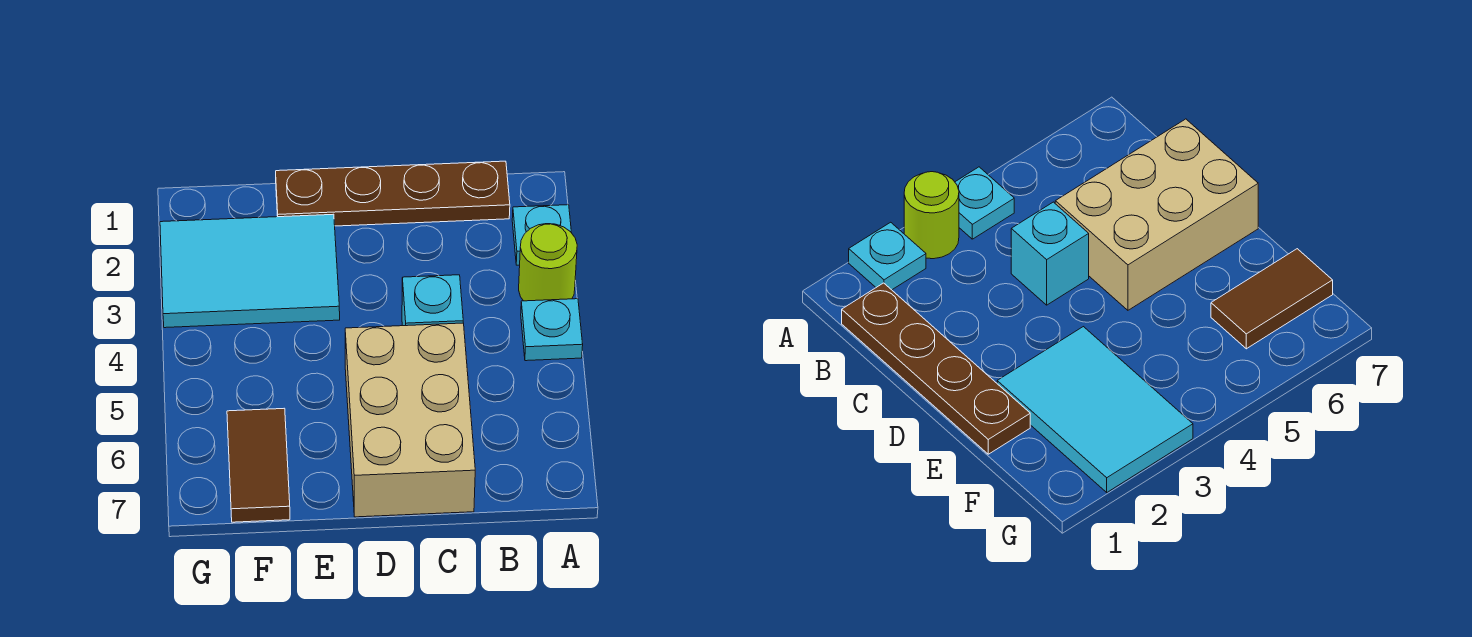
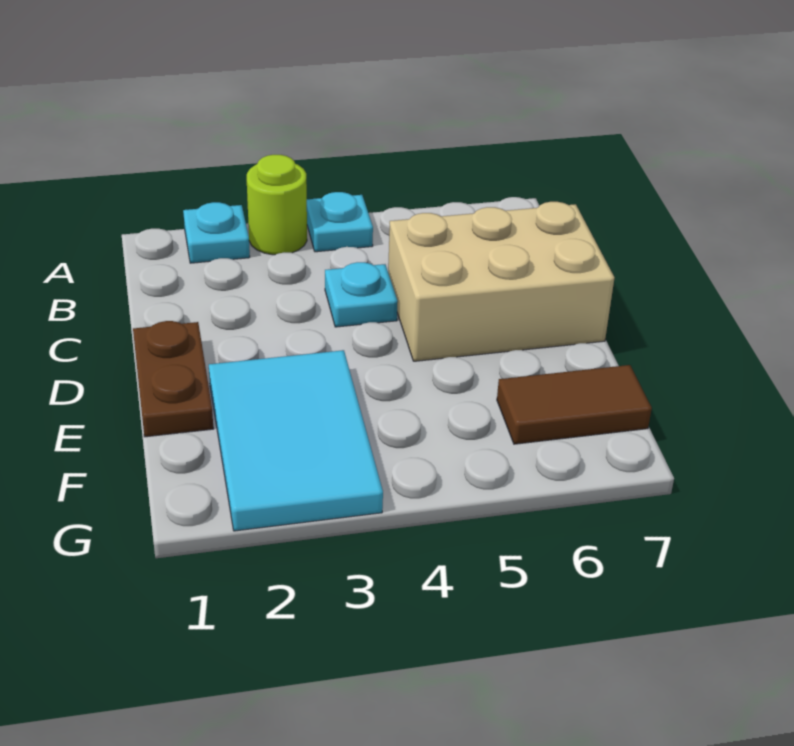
brown plate B1:E1 level 1 -> brown plate D1:E1 level 1
cyan brick C4 level 1 -> cyan plate C4 level 1

